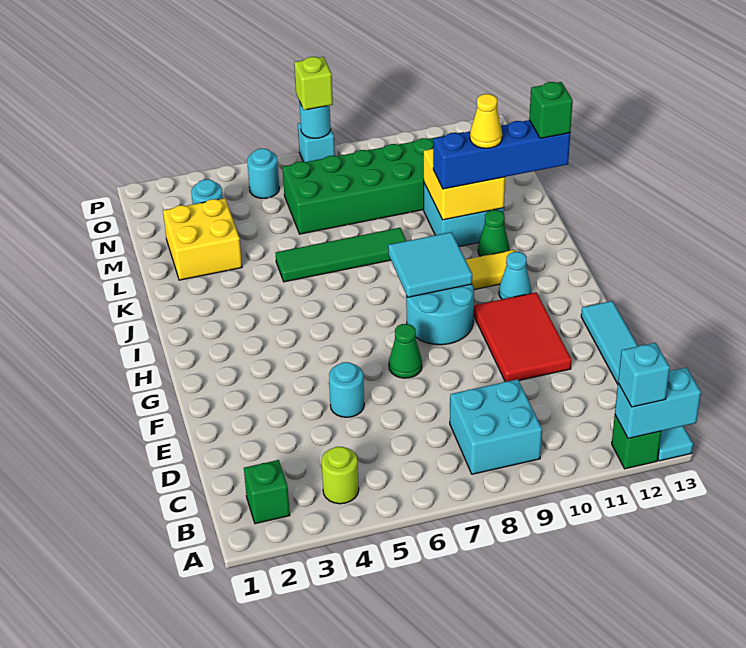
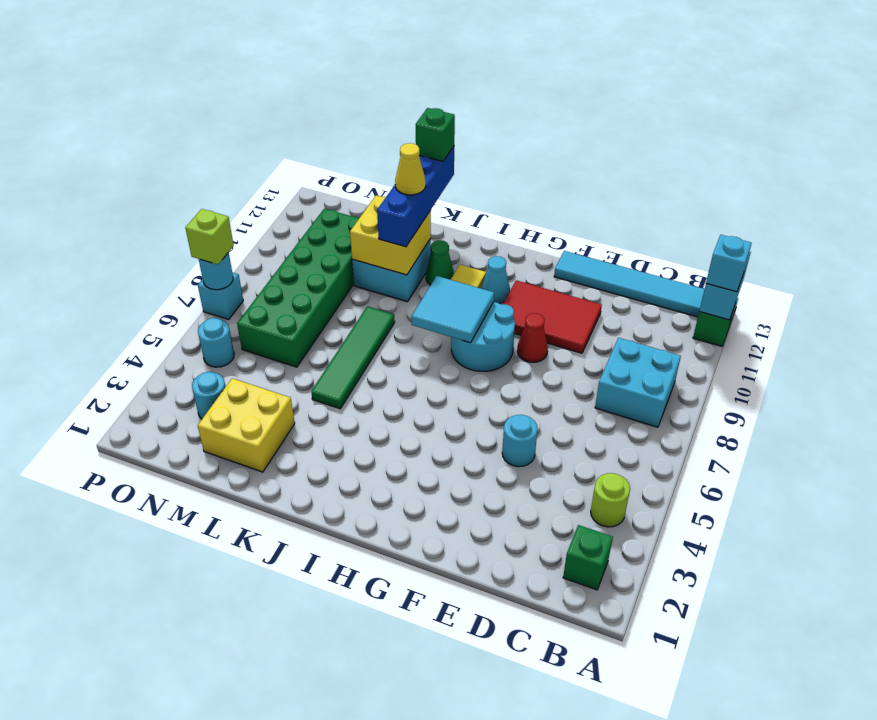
green cone F7 level 1 -> none
none -> red cone F9 level 1

